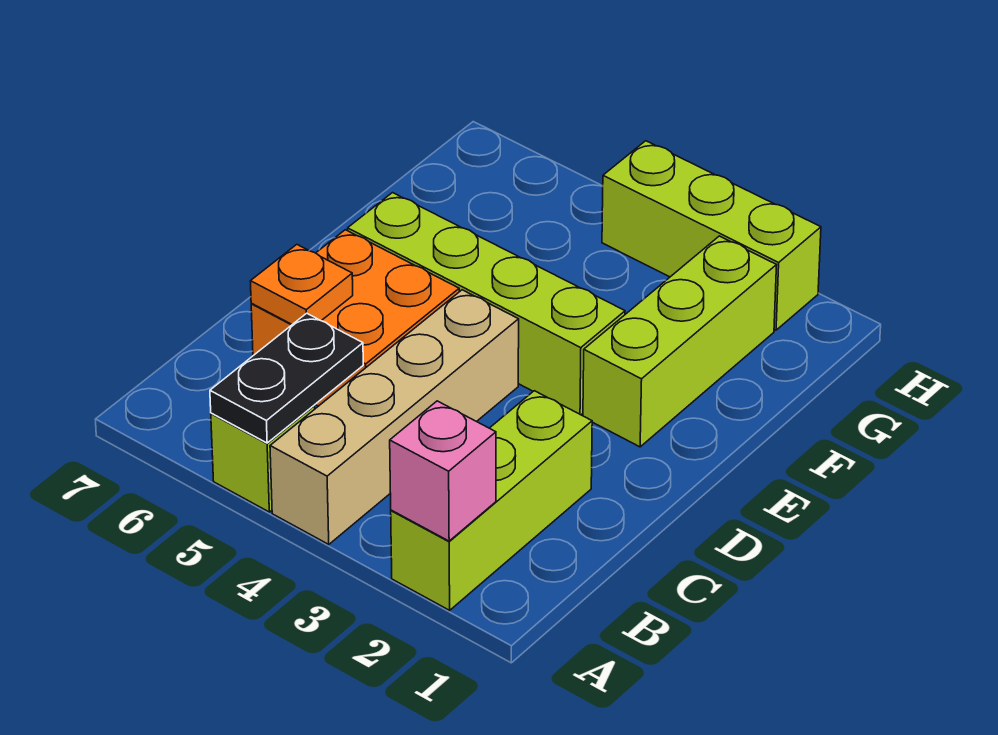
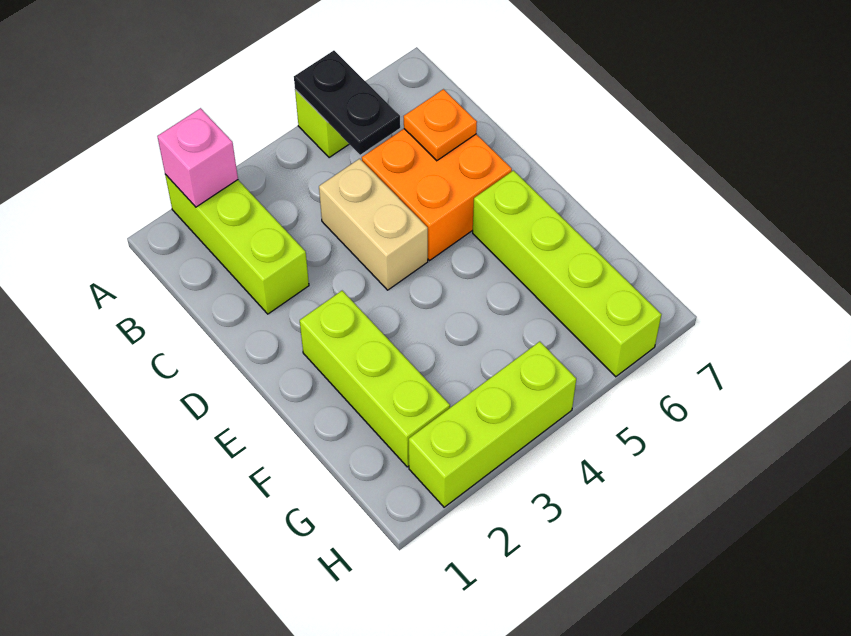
tan brick A4:D4 level 1 -> tan brick C4:D4 level 1
lime brick E3:E6 level 1 -> lime brick E6:H6 level 1

